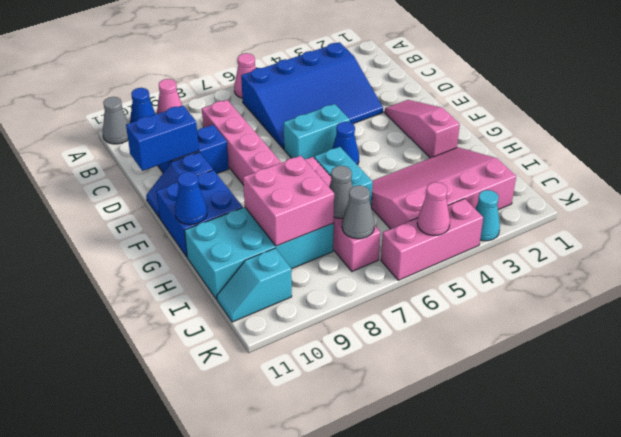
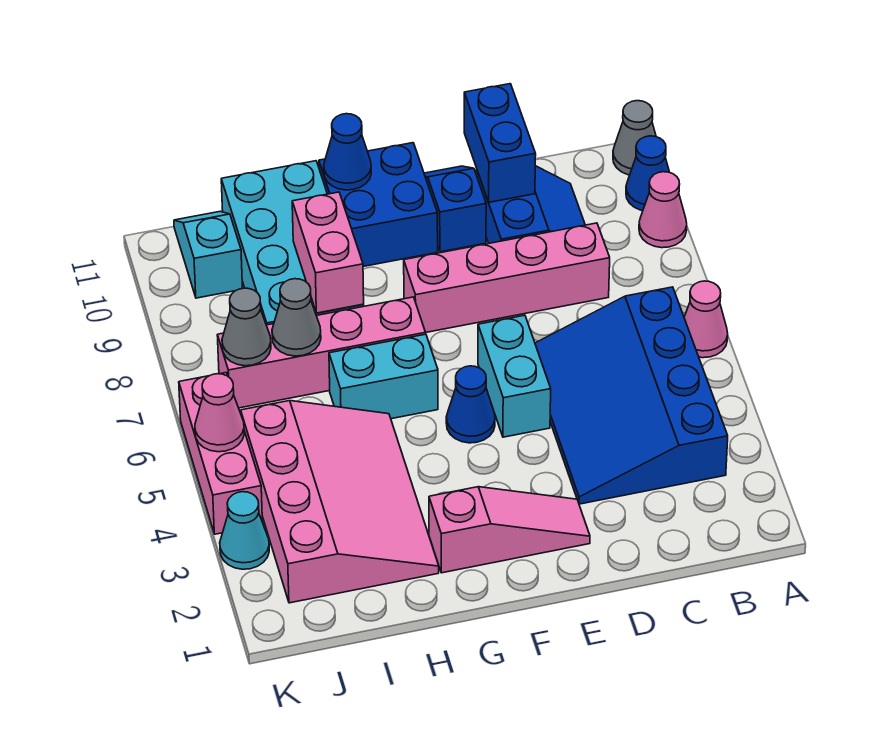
pink brick H8:I9 level 2 -> pink brick H8:H9 level 2

